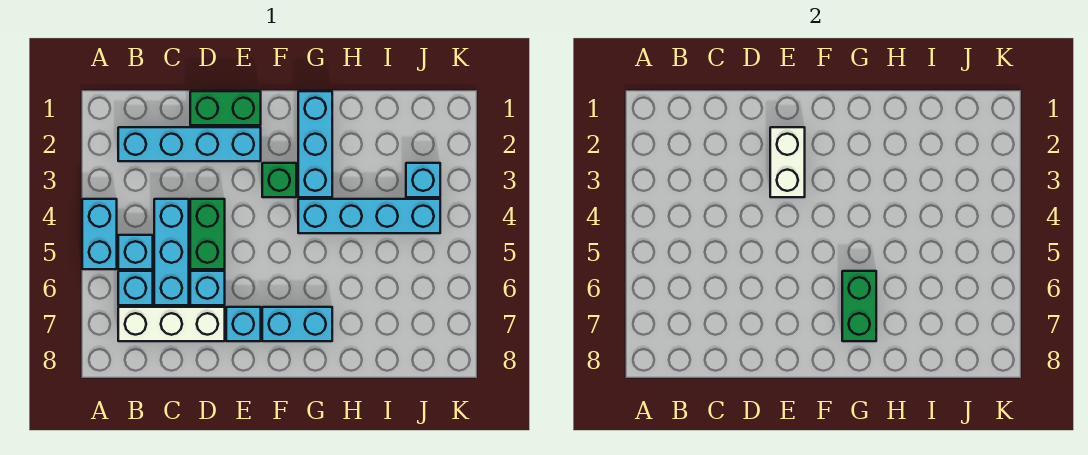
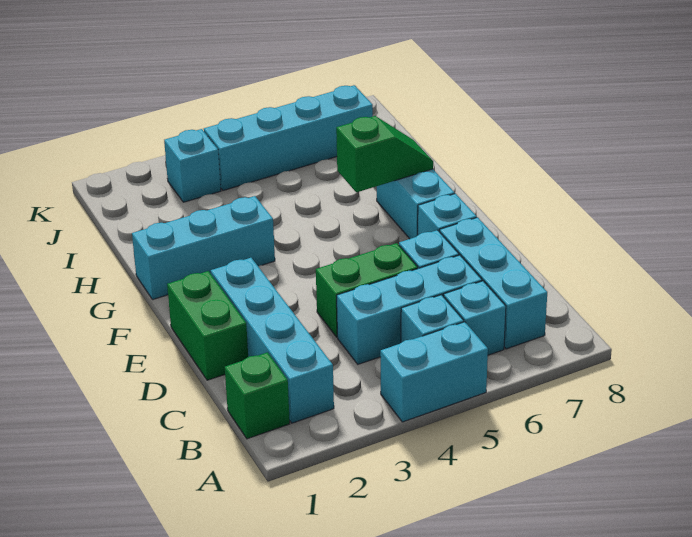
white brick B7:D7 level 1 -> cyan brick B7:D7 level 1
white brick E2:E3 level 2 -> none
green brick F3 level 1 -> green brick B1 level 1
cyan brick G4:J4 level 1 -> cyan brick J4:J7 level 1
green brick G6:G7 level 2 -> green slope G6:G7 level 2 top 6

